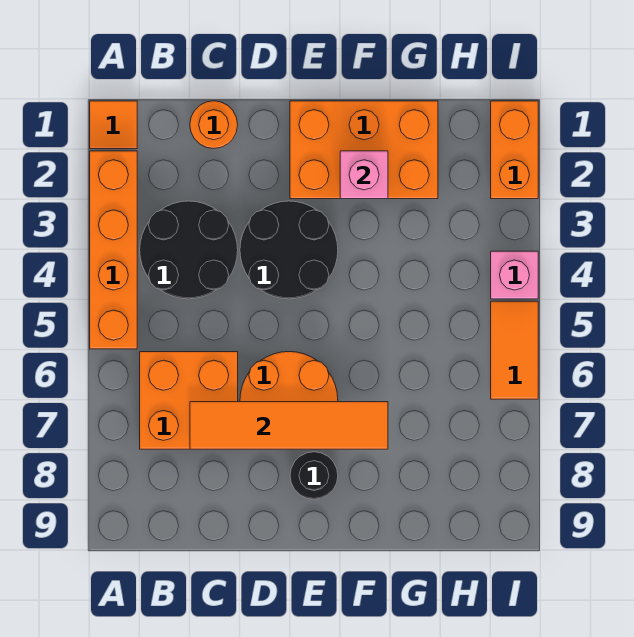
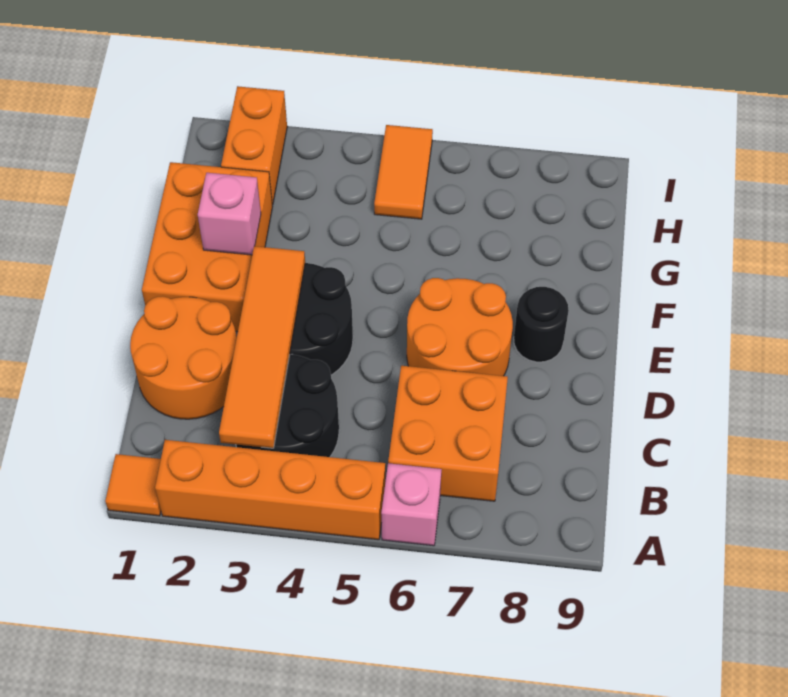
orange round brick C1 level 1 -> orange round brick C1:D2 level 1
orange tile C7:F7 level 2 -> orange tile B3:E3 level 2
orange brick I1:I2 level 1 -> orange brick H2:I2 level 1
pink brick I4 level 1 -> pink brick A6 level 1
orange tile I5:I6 level 1 -> orange tile H5:I5 level 1

